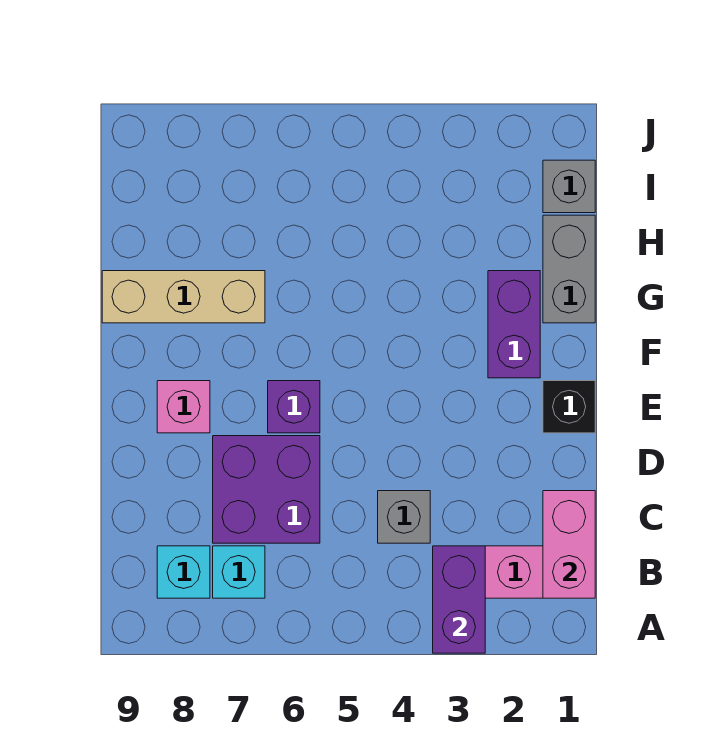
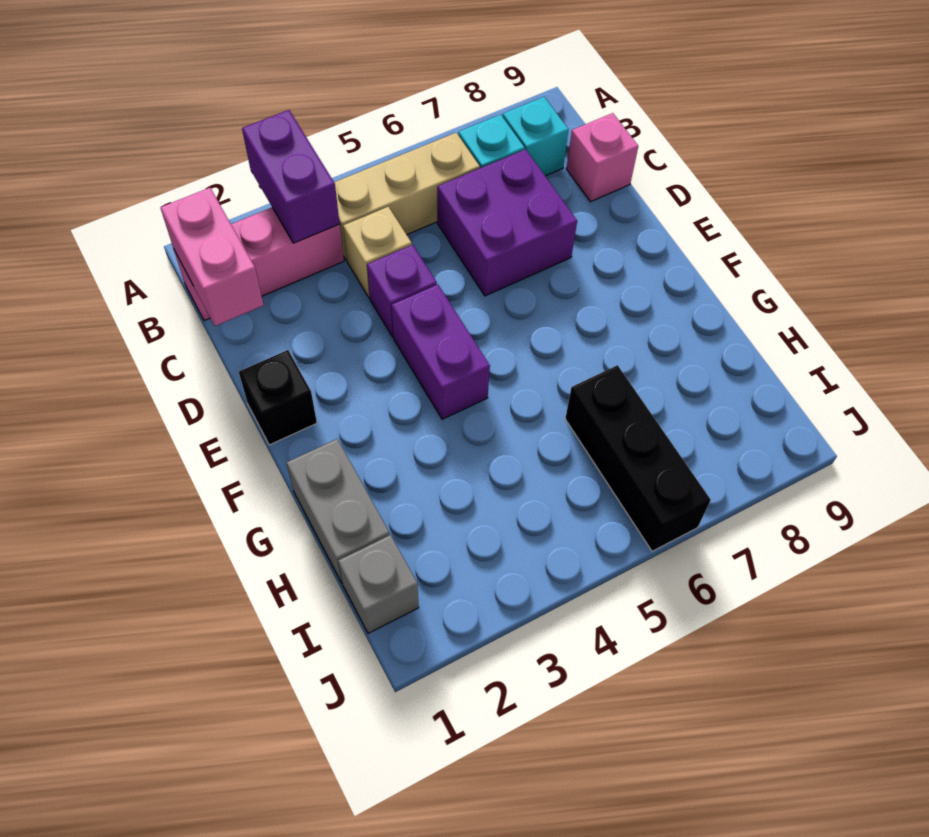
grey brick C4 level 1 -> tan brick C4 level 1
purple brick E6 level 1 -> purple brick D4 level 1
pink brick E8 level 1 -> pink brick C9 level 1
purple brick F2:G2 level 1 -> purple brick E4:F4 level 1
tan brick G7:G9 level 1 -> tan brick B4:B6 level 1
none -> black brick H6:J6 level 1

